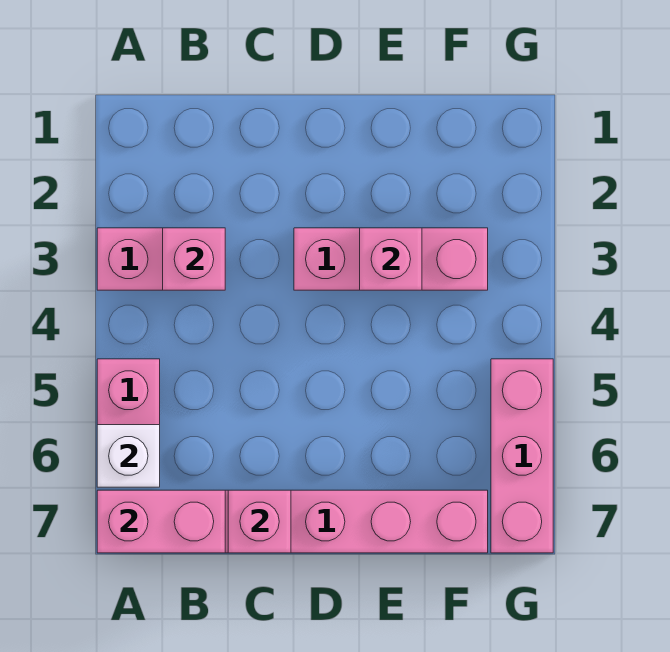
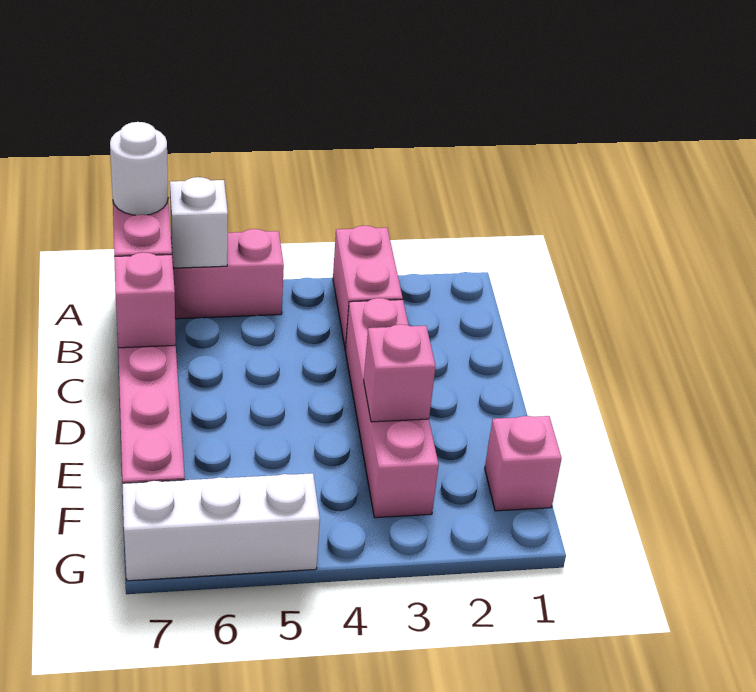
none -> white round brick A7 level 3
pink brick B3 level 2 -> pink brick F1 level 1
pink brick D3:F3 level 1 -> pink brick C3:F3 level 1
pink brick G5:G7 level 1 -> white brick G5:G7 level 1

